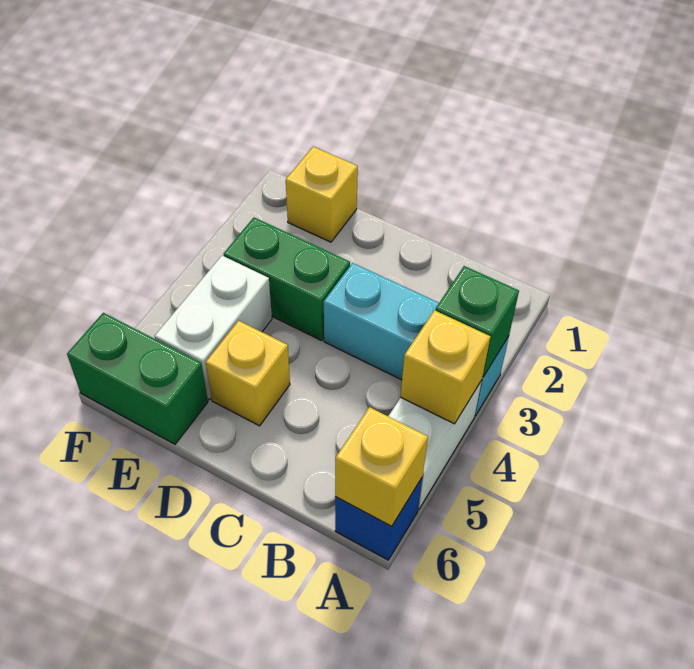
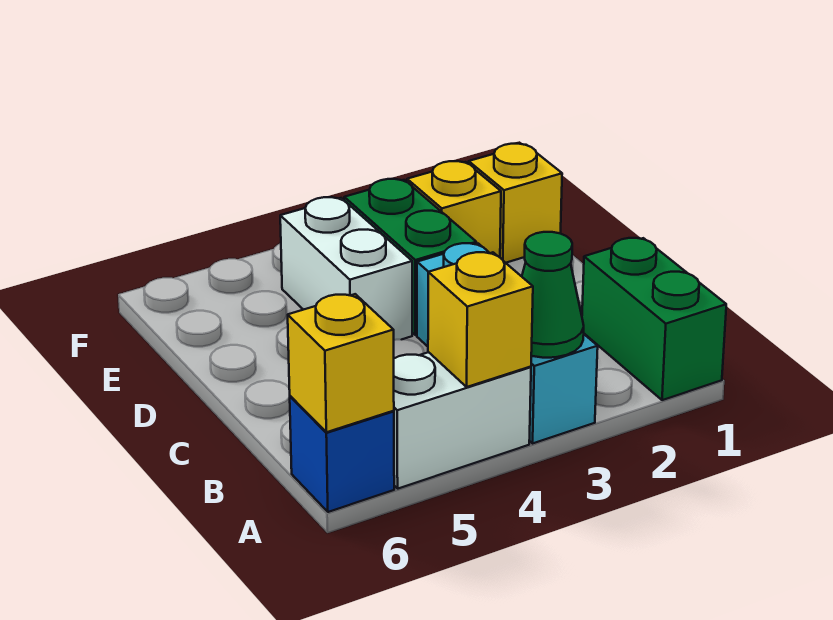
green brick A3 level 2 -> green cone A3 level 2
yellow brick D5 level 1 -> yellow brick E2 level 1
white brick E4:E5 level 1 -> white brick D4:E4 level 1
green brick E6:F6 level 1 -> green brick A1:B1 level 1

